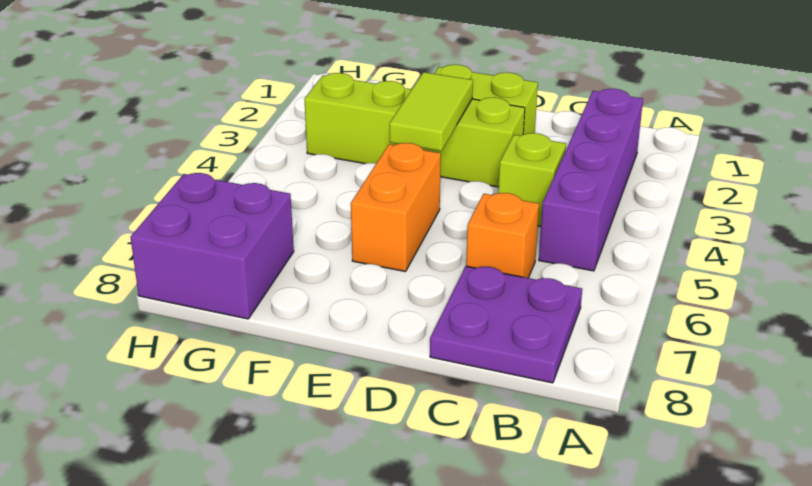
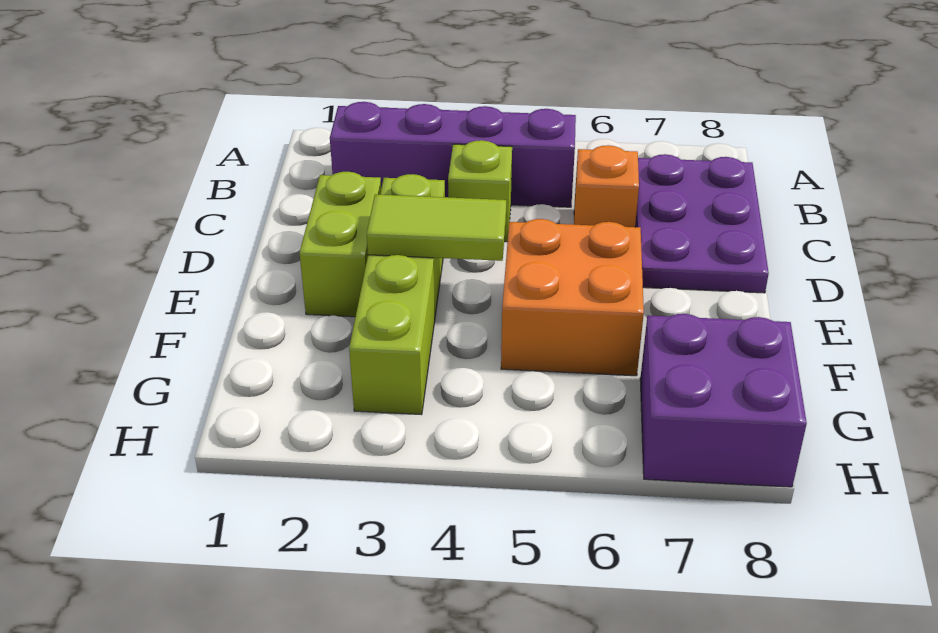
purple plate B7:C8 level 1 -> purple plate B7:D8 level 1
orange brick E5:E6 level 1 -> orange brick E5:F6 level 1

